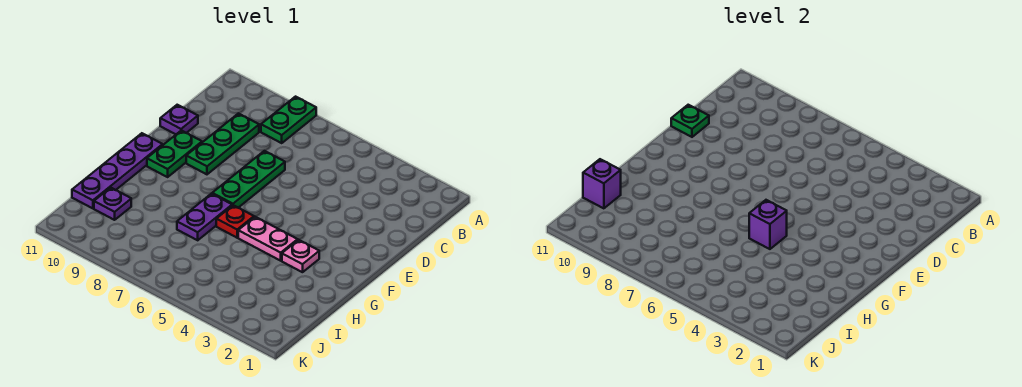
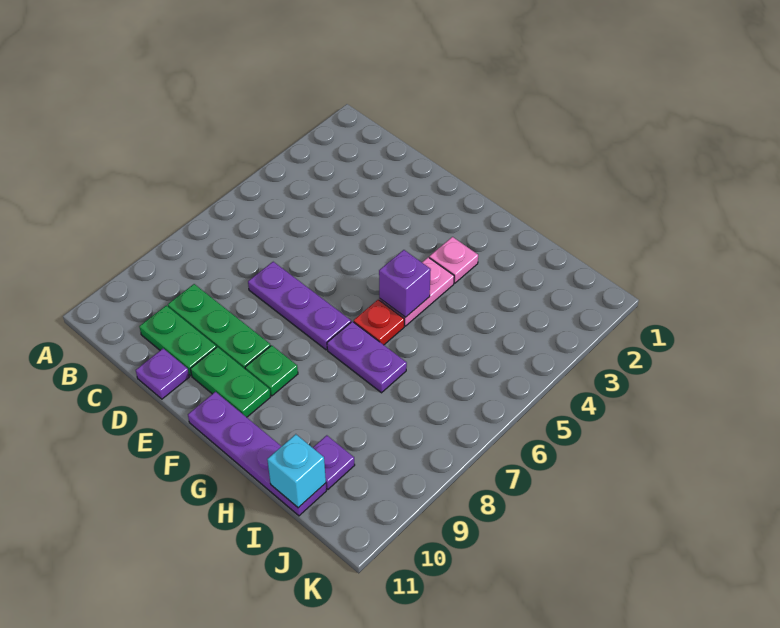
green plate A8:B8 level 1 -> green plate C10:D10 level 1
green plate D7:F7 level 1 -> purple plate D7:F7 level 1
green plate D11 level 2 -> green plate F9 level 1
purple brick I11 level 2 -> cyan brick I11 level 2

